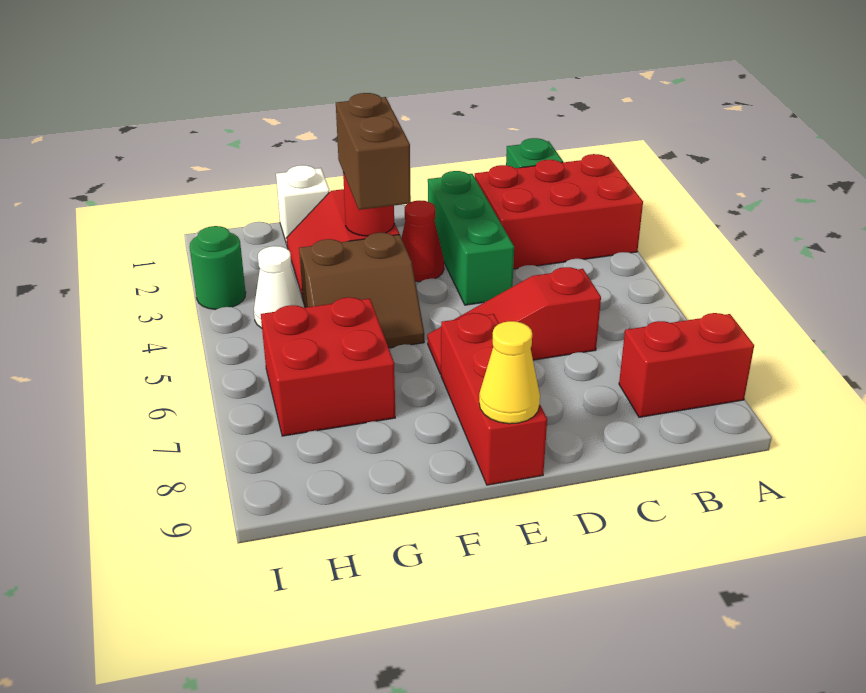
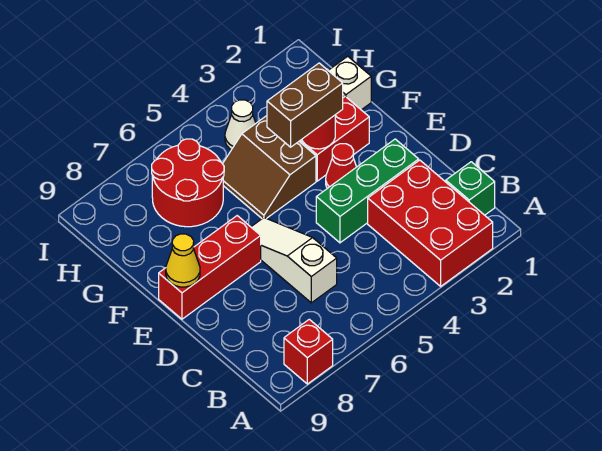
red brick A8:B8 level 1 -> red brick A8 level 1
red slope C6:E6 level 1 top C -> white slope C6:E6 level 1 top C
red brick G6:H7 level 1 -> red round brick G6:H7 level 1
green round brick I3 level 1 -> none

